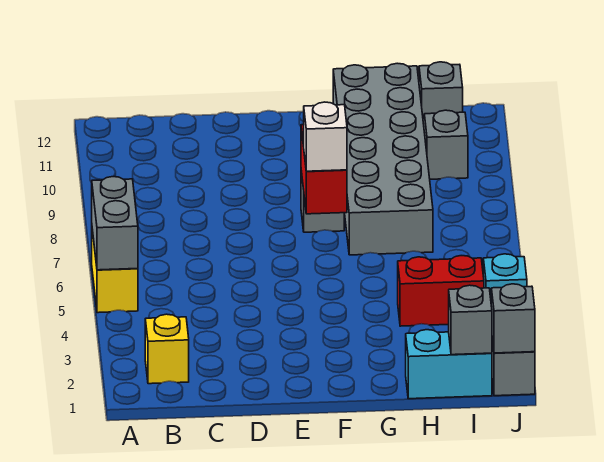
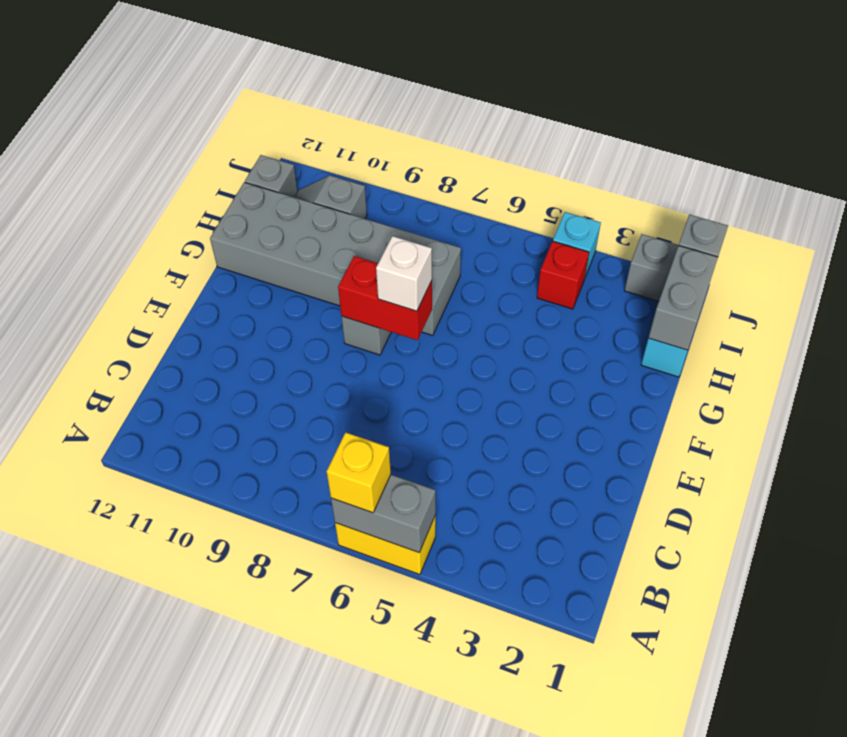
yellow brick B2 level 1 -> yellow brick A6 level 3
red brick H4:I4 level 1 -> red brick I4 level 1
grey brick I1 level 2 -> grey brick H1:I1 level 2

